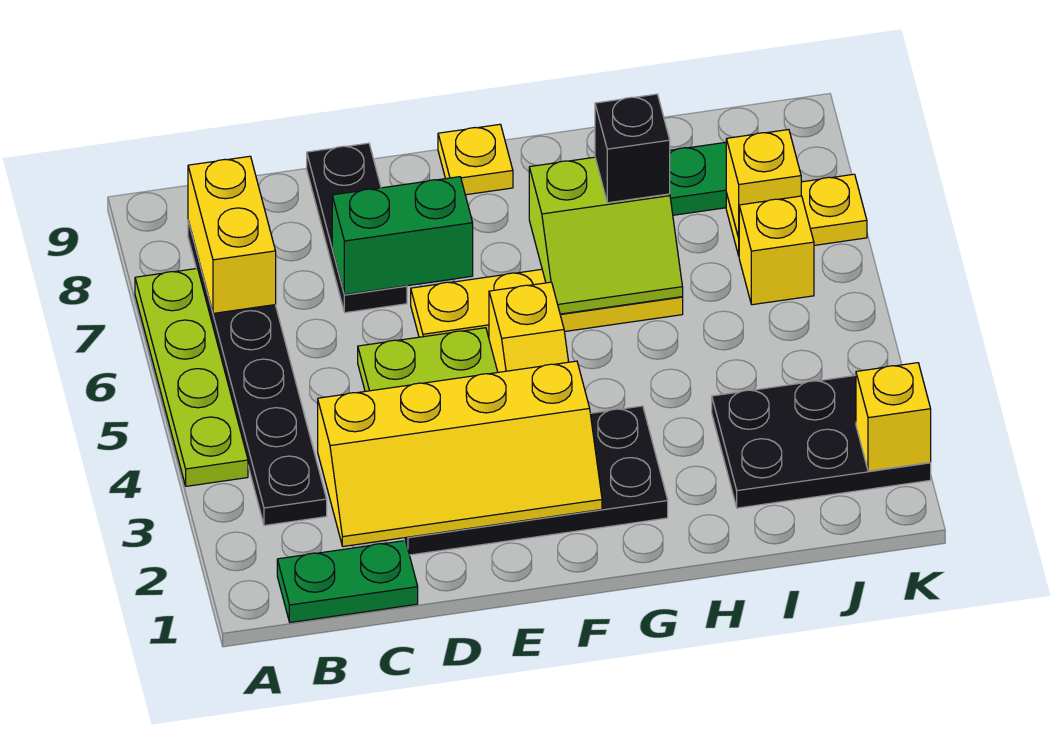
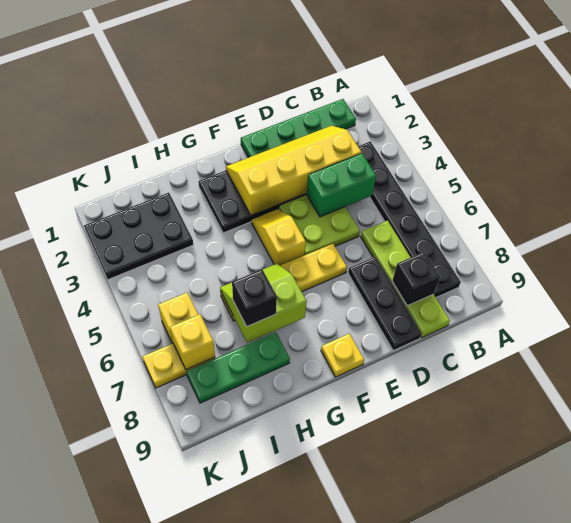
lime plate A4:A7 level 1 -> lime plate C6:C9 level 1
green plate B1:C1 level 1 -> green plate B1:E1 level 1
yellow brick B7:B8 level 2 -> none
none -> black brick C8 level 2
green brick D7:E7 level 2 -> green brick C4:D4 level 2
yellow brick K2 level 2 -> none

